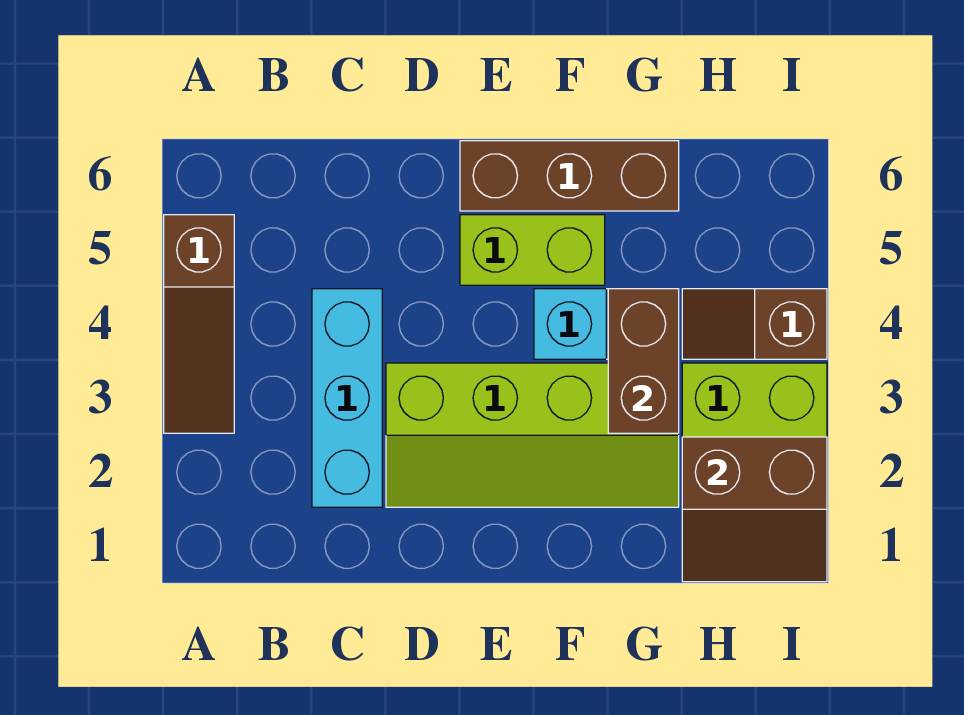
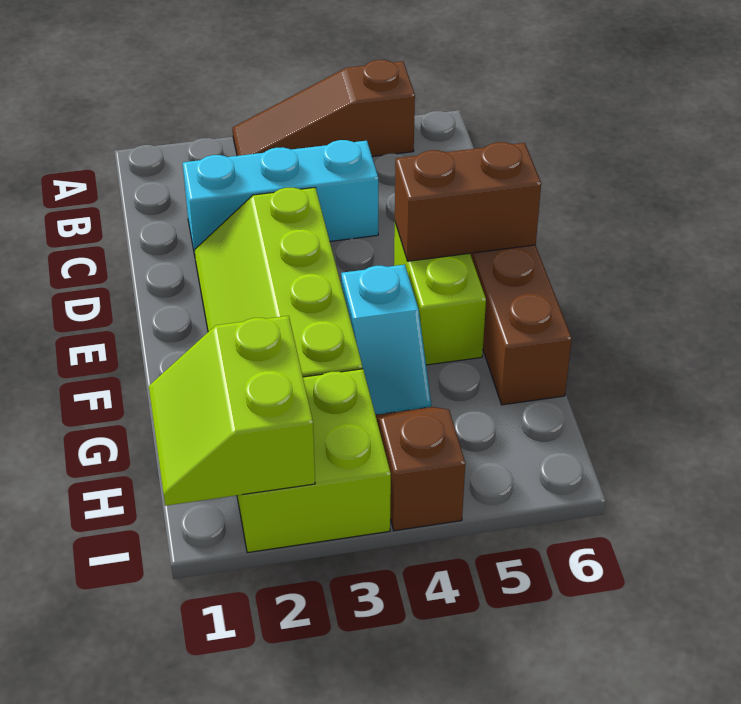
brown brick G3:G4 level 2 -> brown brick E5:E6 level 2
brown slope H1:I2 level 2 top 2 -> lime slope H1:I2 level 2 top 2

